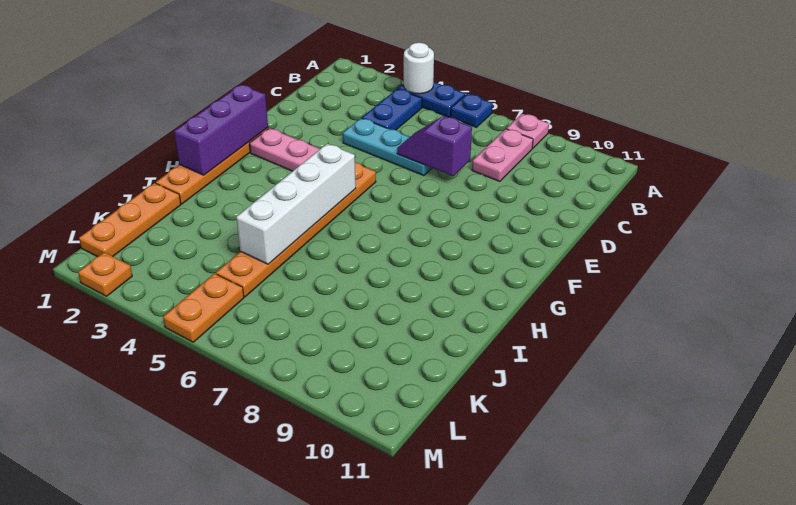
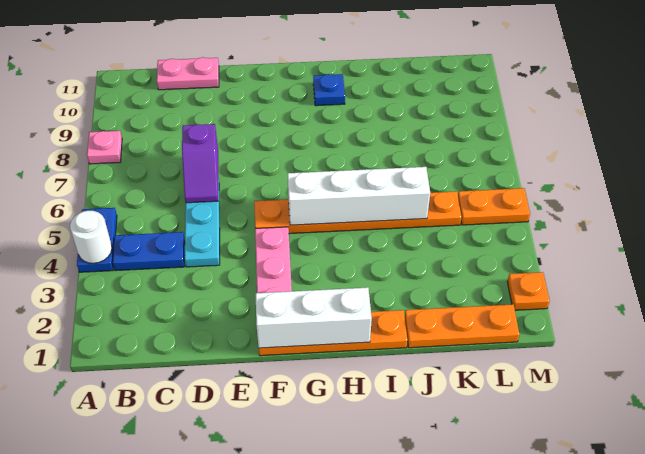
blue plate A6 level 1 -> blue plate H10 level 1
pink plate B8:C8 level 1 -> pink plate C11:D11 level 1
purple brick F1:H1 level 2 -> white brick F1:H1 level 2

